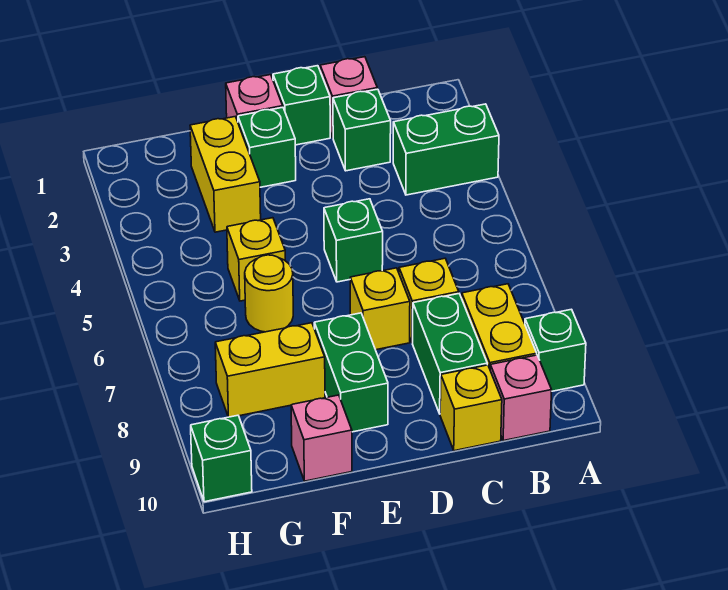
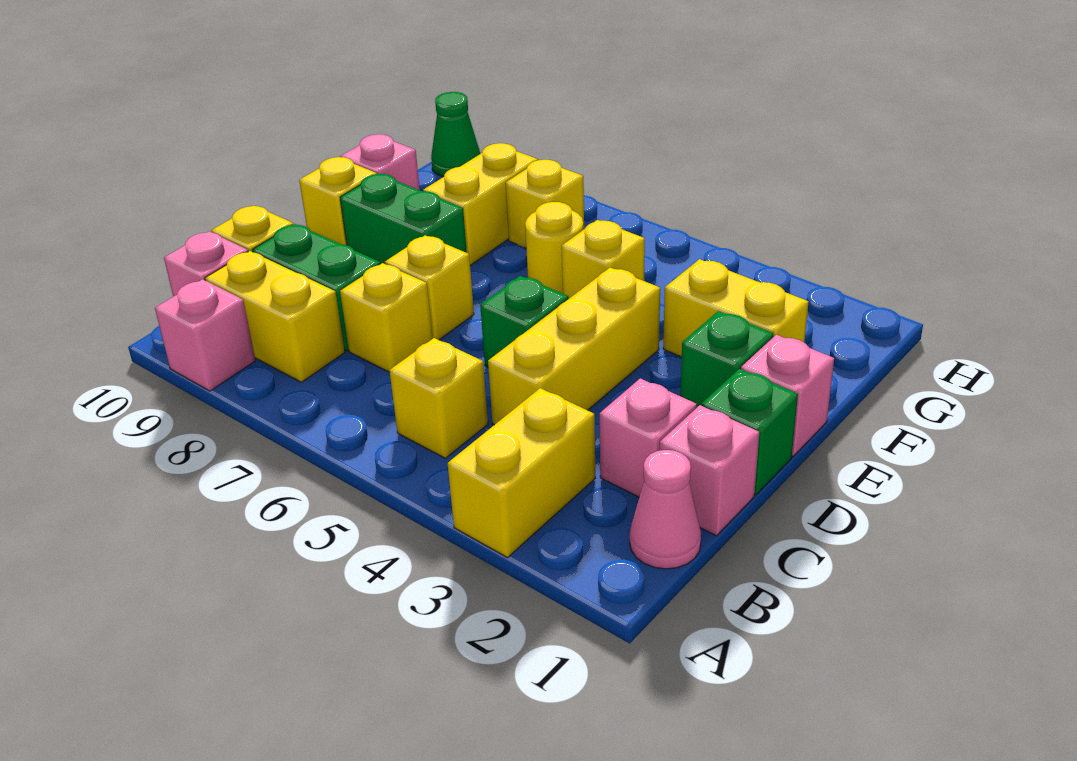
green brick A3:B3 level 1 -> yellow brick A3:B3 level 1
green brick A9 level 1 -> pink brick A9 level 1
none -> pink cone B1 level 1
none -> yellow brick B5 level 1
green brick C2 level 1 -> pink brick C2 level 1
none -> yellow brick C4:E4 level 1
none -> yellow brick E10 level 1
none -> yellow brick G7 level 1
green brick H10 level 1 -> green cone H10 level 1

